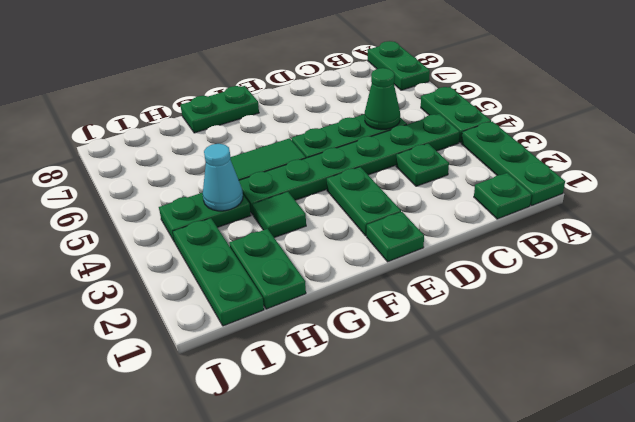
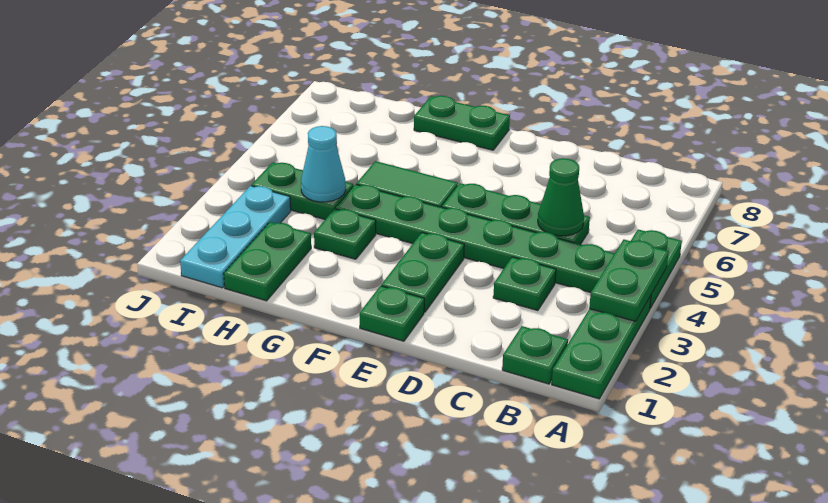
green plate A7:A8 level 1 -> green plate A3:A4 level 2
green tile G3 level 1 -> green plate G3 level 1
green plate I1:I3 level 1 -> cyan plate I1:I3 level 1

